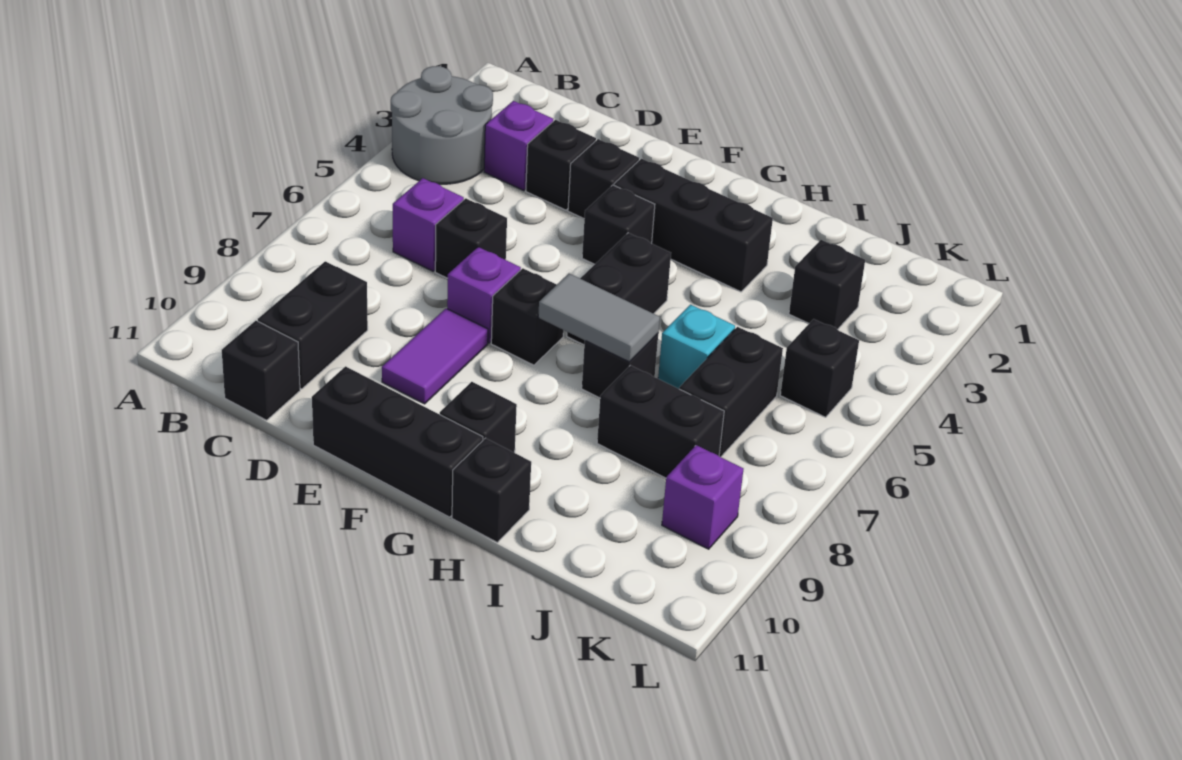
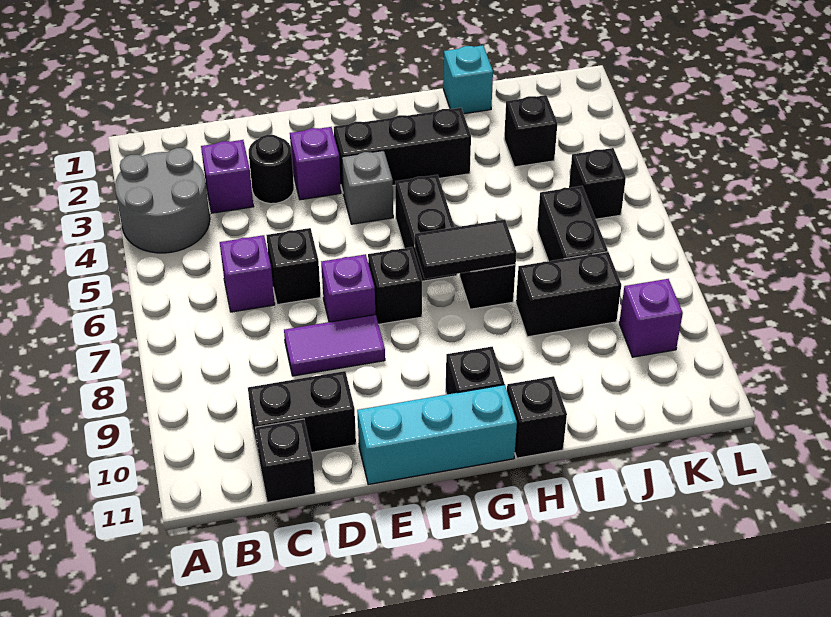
black brick C9:C10 level 1 -> black brick C10:D10 level 1
black brick D3 level 1 -> black round brick D3 level 1
black brick E3 level 1 -> purple brick E3 level 1
purple tile E8:E9 level 1 -> purple tile D8:E8 level 1
black brick E11:G11 level 1 -> cyan brick E11:G11 level 1
black brick F4 level 1 -> grey brick F4 level 1
grey tile G7:H7 level 2 -> black tile G7:H7 level 2
cyan brick I6 level 1 -> cyan brick I1 level 1

